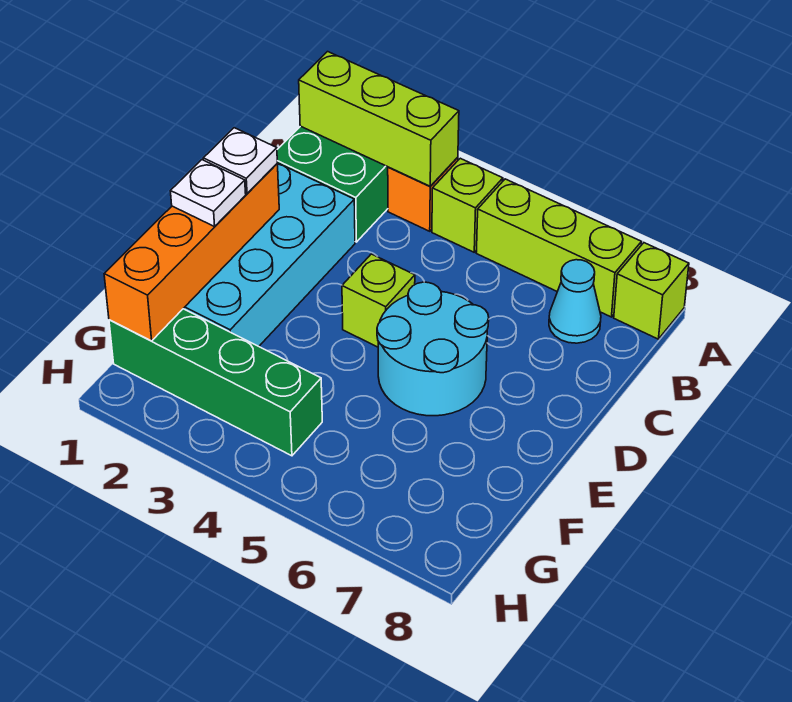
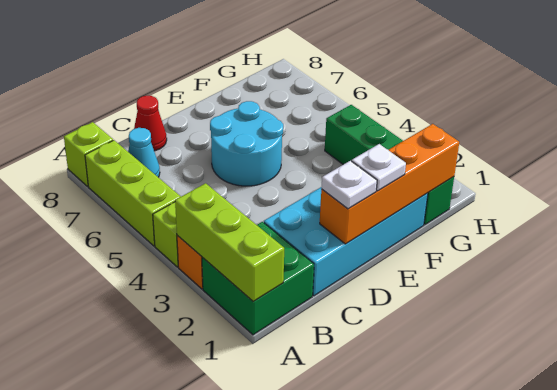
none -> red cone C8 level 1
lime brick D4 level 1 -> none

